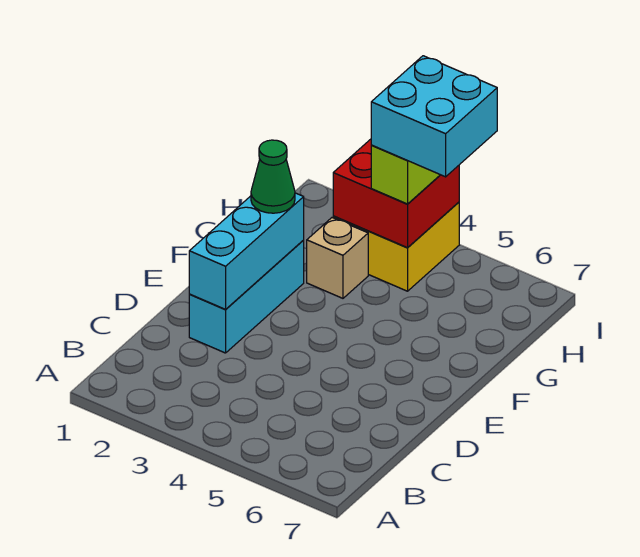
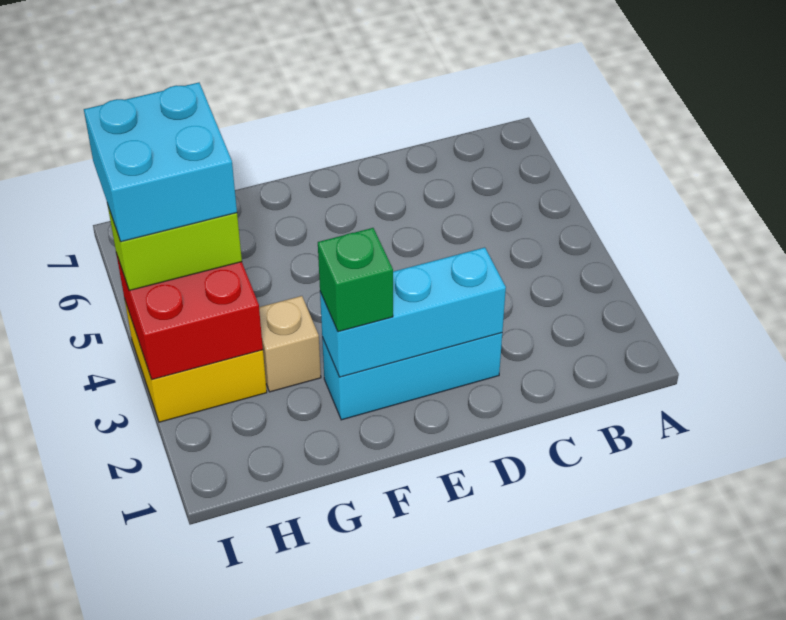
green cone F2 level 3 -> green brick F2 level 3

